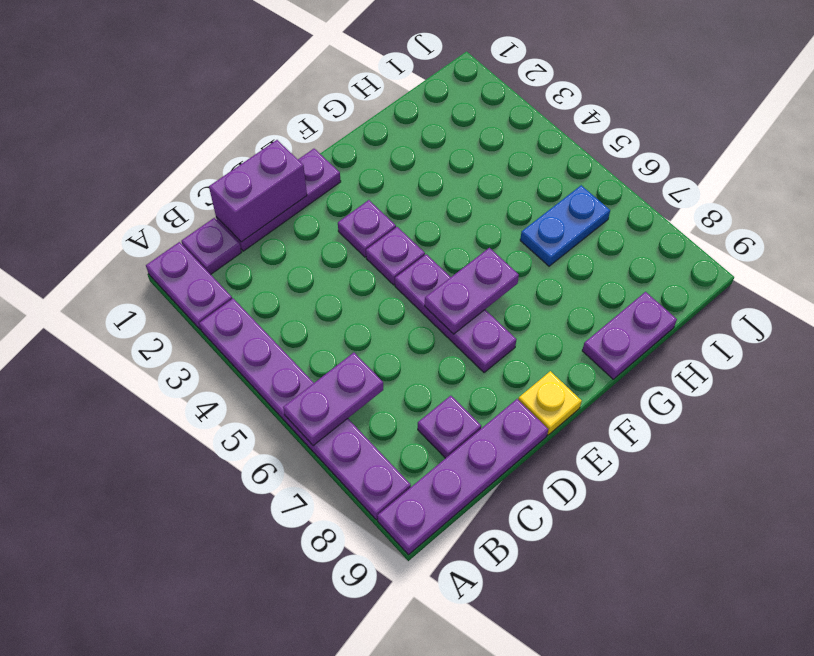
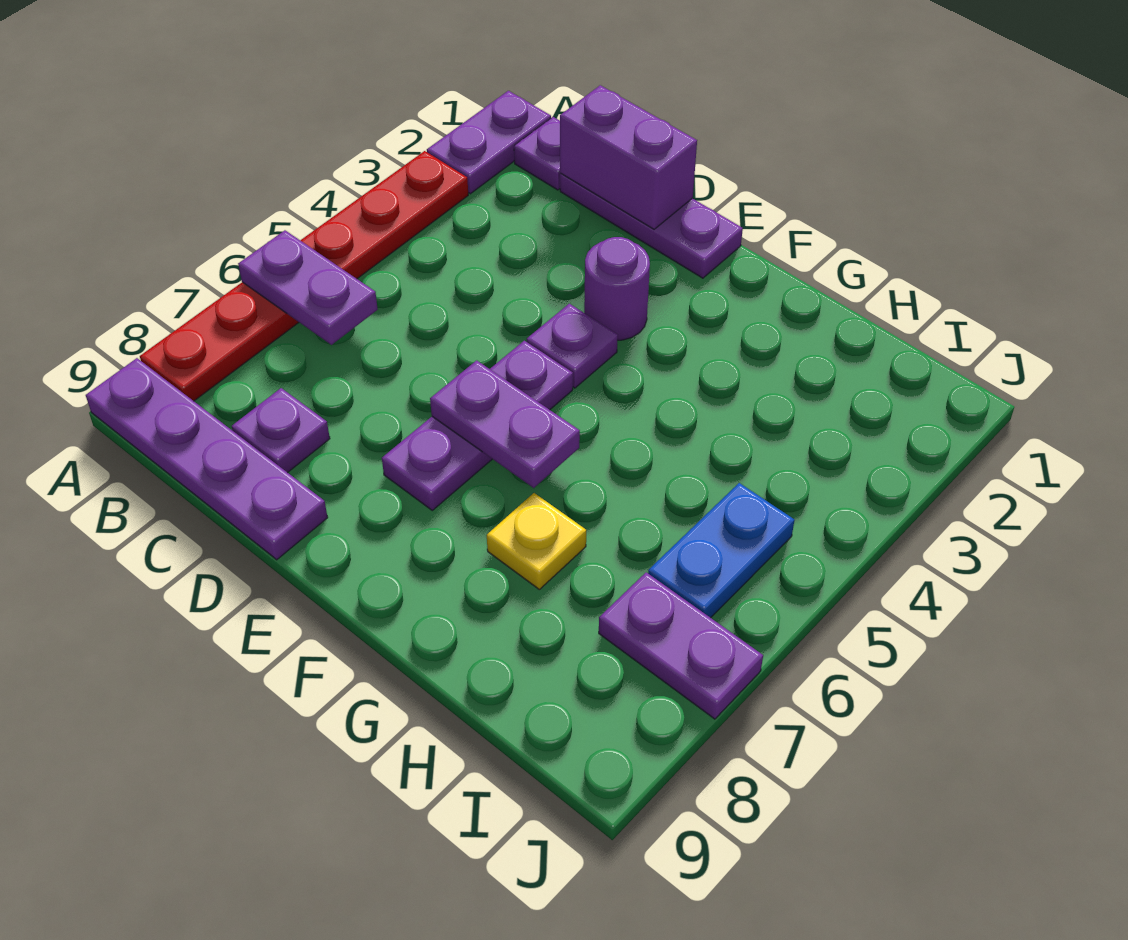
purple plate A3:A8 level 1 -> red plate A3:A8 level 1
purple plate E3 level 1 -> purple round brick E3 level 1
yellow plate E9 level 1 -> yellow plate G7 level 1
purple plate G9:H9 level 1 -> purple plate I7:J7 level 1
blue plate H6:I6 level 1 -> blue plate I5:I6 level 1

